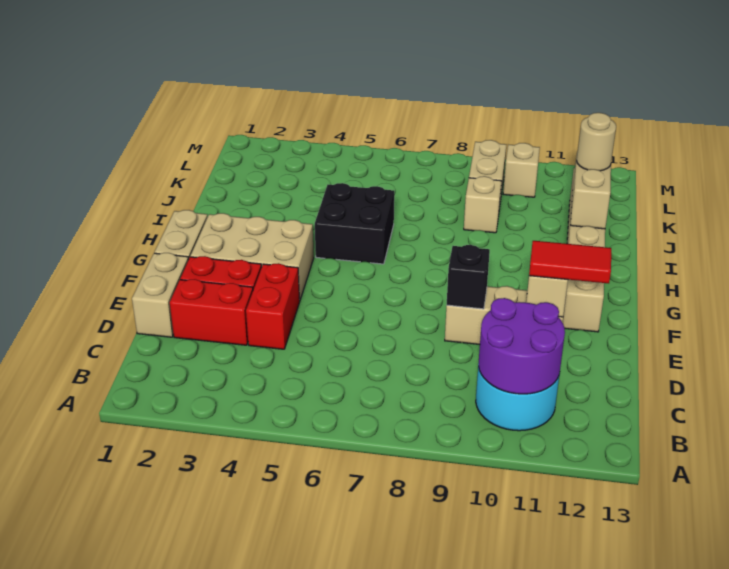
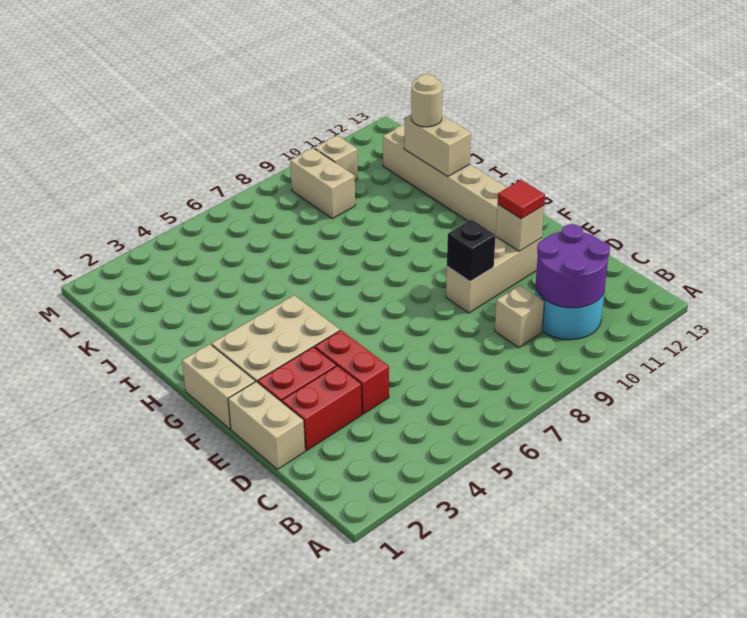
red tile E11:E12 level 3 -> red tile E11 level 3
black brick H5:I6 level 1 -> none
tan brick J9 level 1 -> tan brick C9 level 1

